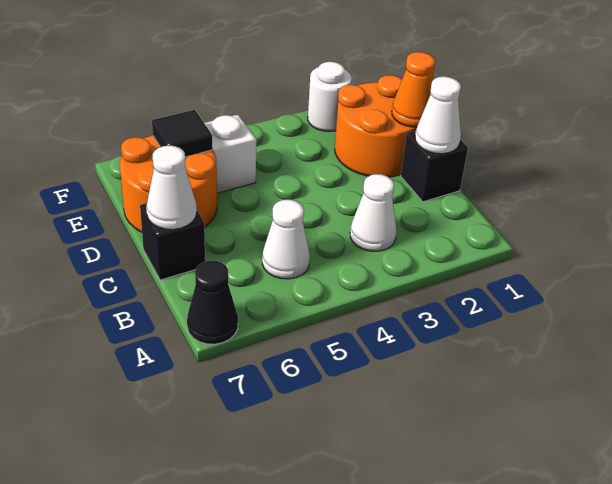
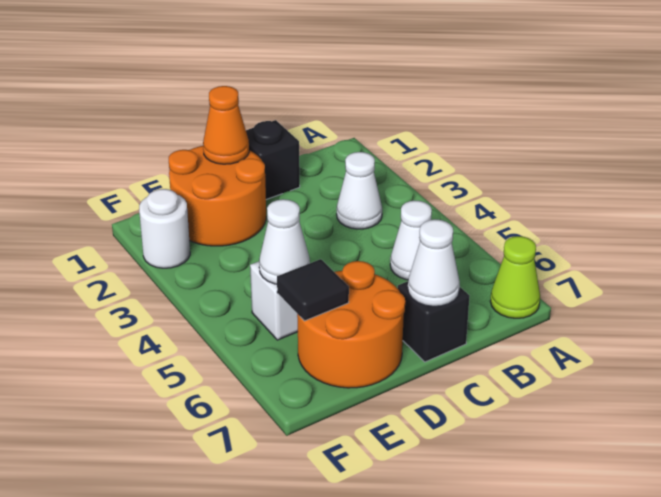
black cone A7 level 1 -> lime cone A7 level 1
white cone C1 level 2 -> white cone E5 level 2

